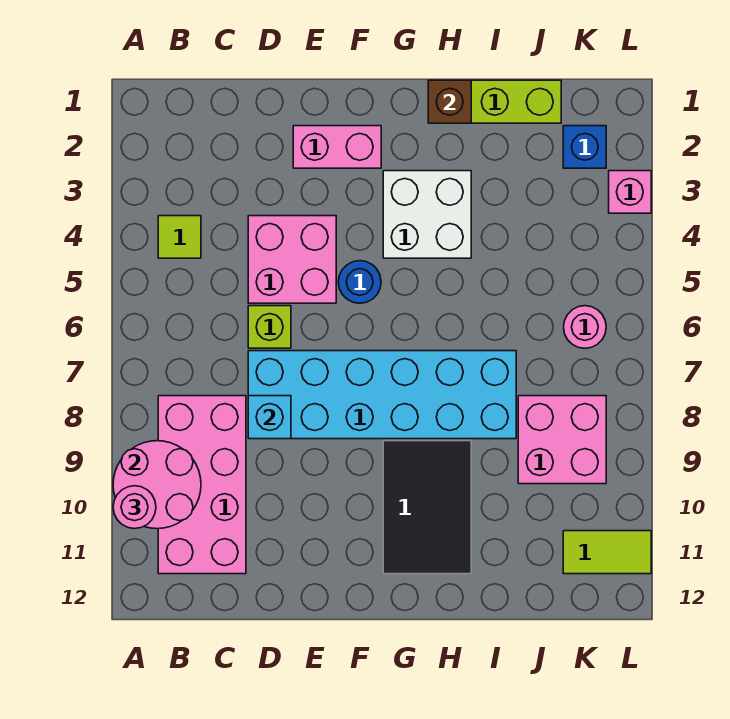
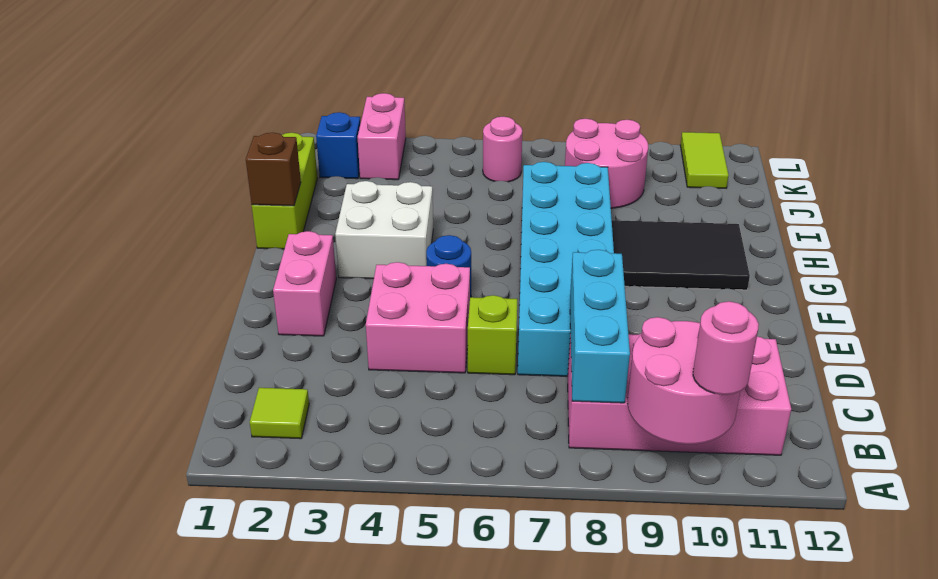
lime tile B4 level 1 -> lime tile B2 level 1
cyan brick D8 level 2 -> cyan brick B8:D8 level 2
pink brick J8:K9 level 1 -> pink round brick J8:K9 level 1
pink brick L3 level 1 -> pink brick K3:L3 level 1

